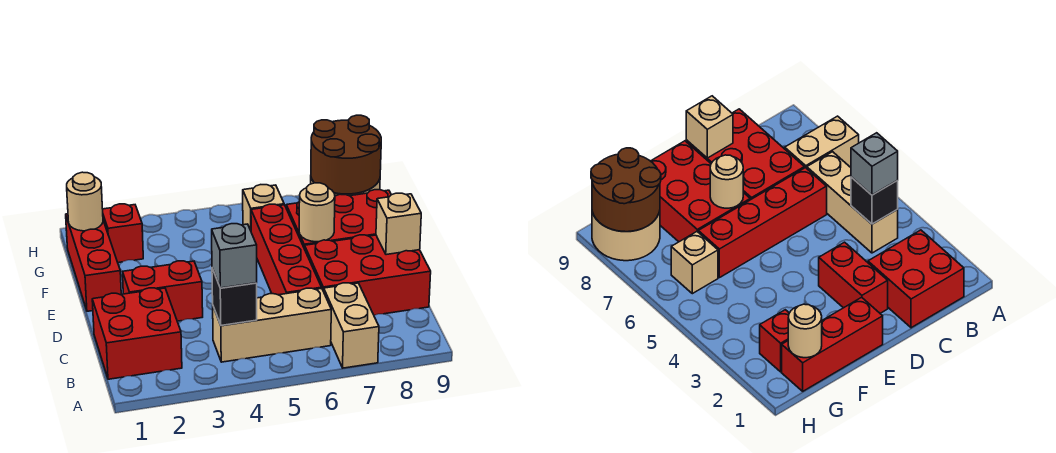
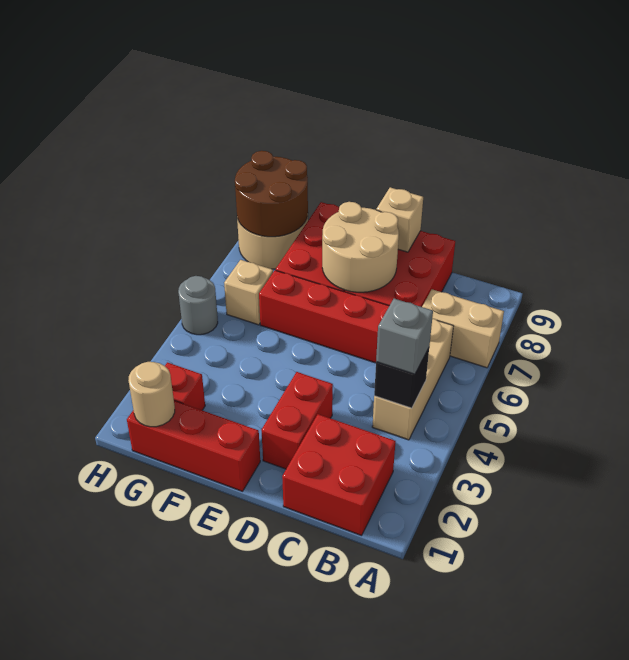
tan round brick E7 level 2 -> tan round brick D7:E8 level 2
none -> grey round brick H5 level 1

